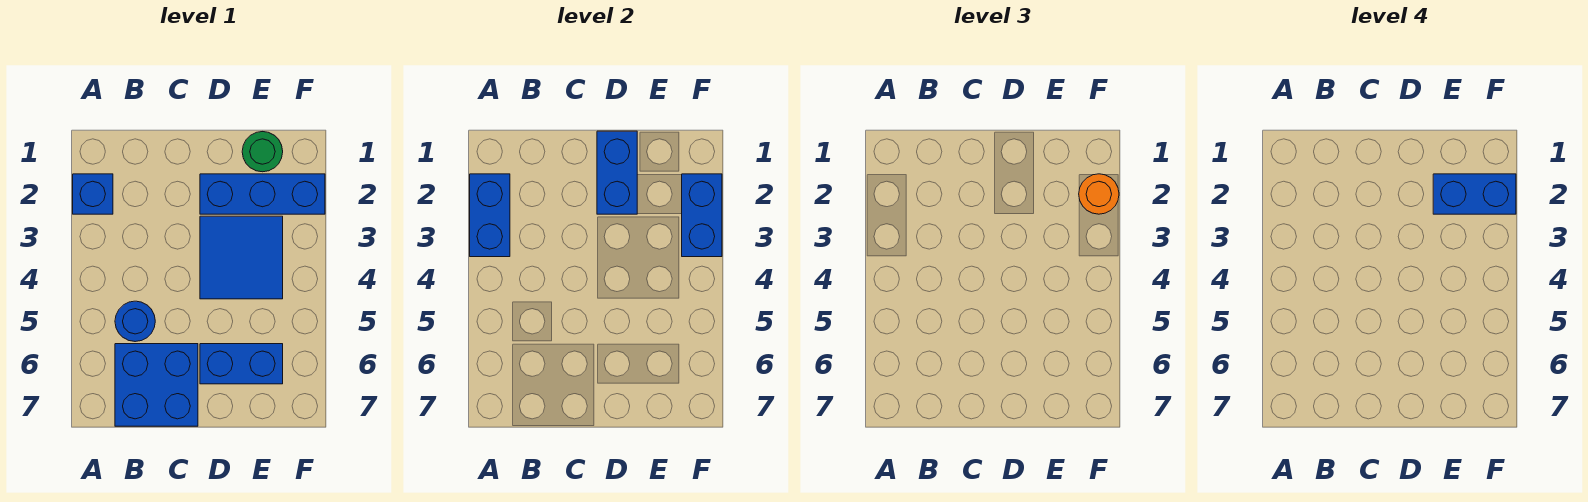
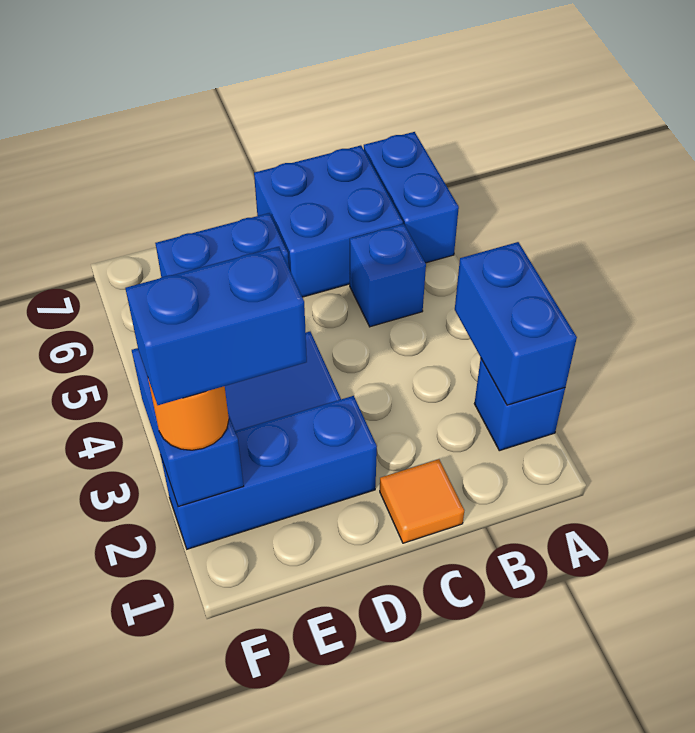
blue round brick B5 level 1 -> blue brick B5 level 1
none -> orange tile C1 level 1
blue brick D1:D2 level 2 -> blue brick A6:A7 level 1
green round brick E1 level 1 -> none

